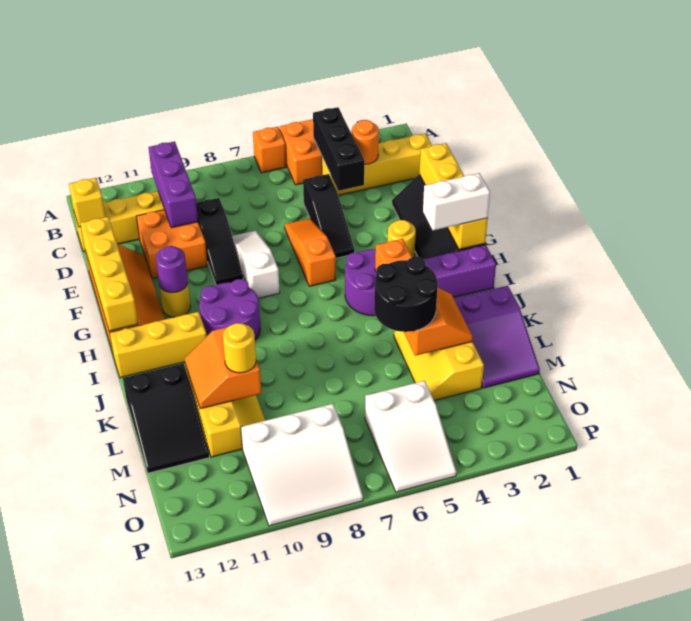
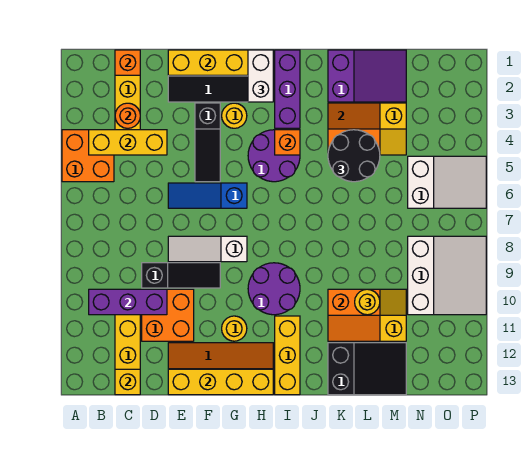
orange brick A6 level 1 -> orange brick C1 level 2
black brick B4:D4 level 2 -> yellow brick B4:D4 level 2
black slope D5:F5 level 1 top D -> black slope F3:F5 level 1 top 3
orange slope E6:G6 level 1 top G -> blue slope E6:G6 level 1 top G
purple round brick G11 level 2 -> none

